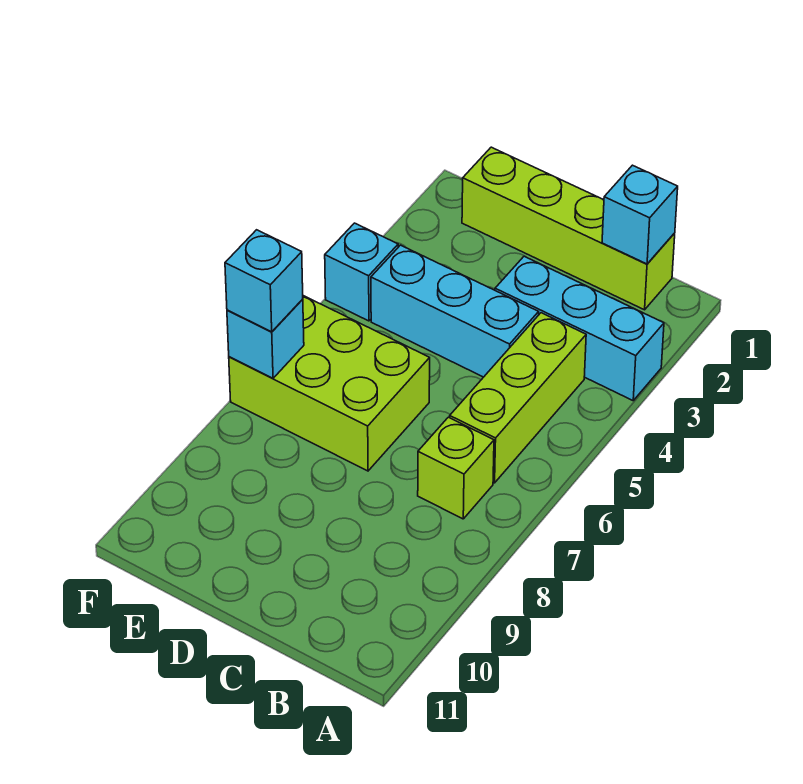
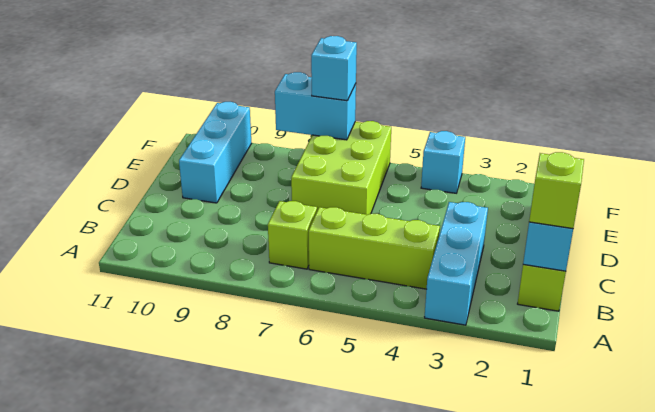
none -> lime brick B1 level 3
cyan brick C4:E4 level 1 -> cyan brick D10:F10 level 1
cyan brick F7 level 2 -> cyan brick F7:F8 level 2

